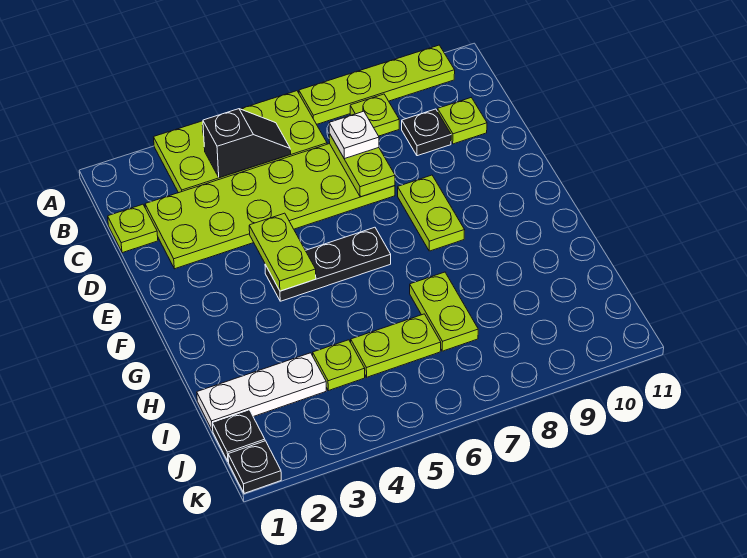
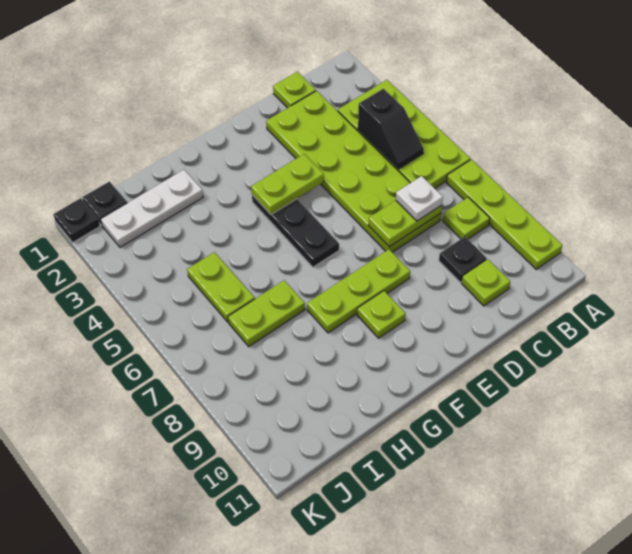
lime plate E8:F8 level 1 -> lime plate E8:G8 level 1
white plate I1:I3 level 1 -> white plate H2:J2 level 1
lime plate I4 level 1 -> lime plate F9 level 1

